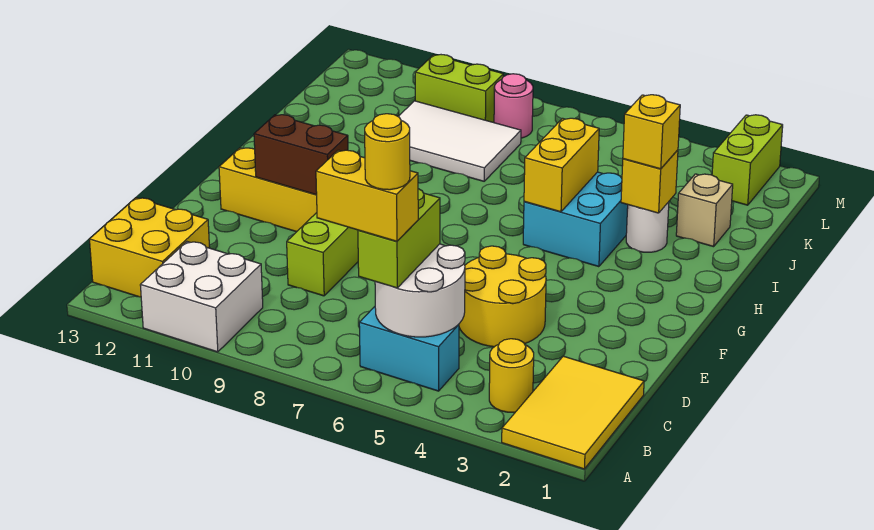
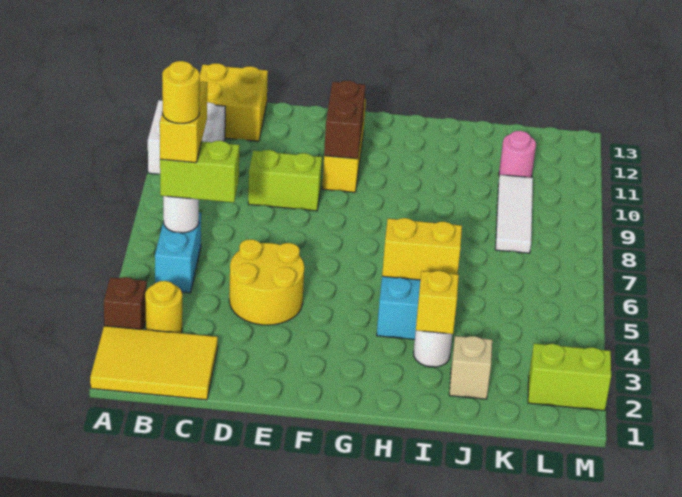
none -> brown brick A3 level 1
white round brick B5:C6 level 2 -> white round brick B6 level 2
yellow brick I3 level 3 -> none
white tile J8:K10 level 1 -> white tile K8:K10 level 1
pink round brick L8 level 1 -> pink round brick K11 level 1
lime brick L9:L10 level 1 -> none

